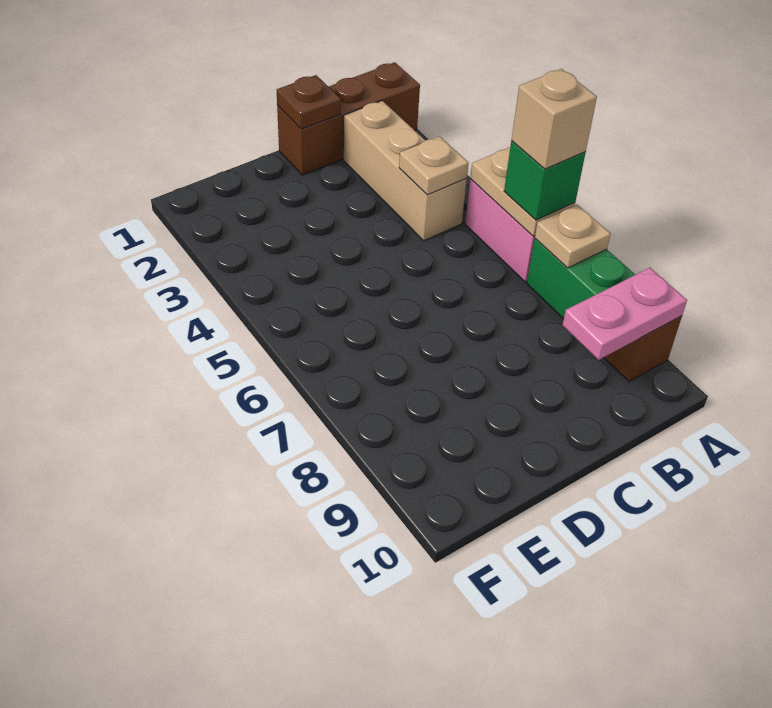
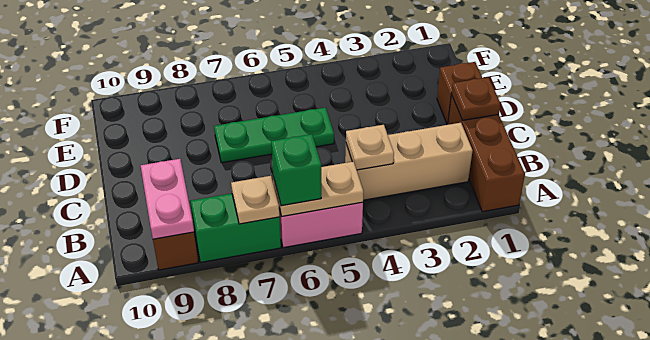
tan brick A6 level 4 -> none
none -> brown brick D1 level 1
none -> green plate D5:D7 level 1

